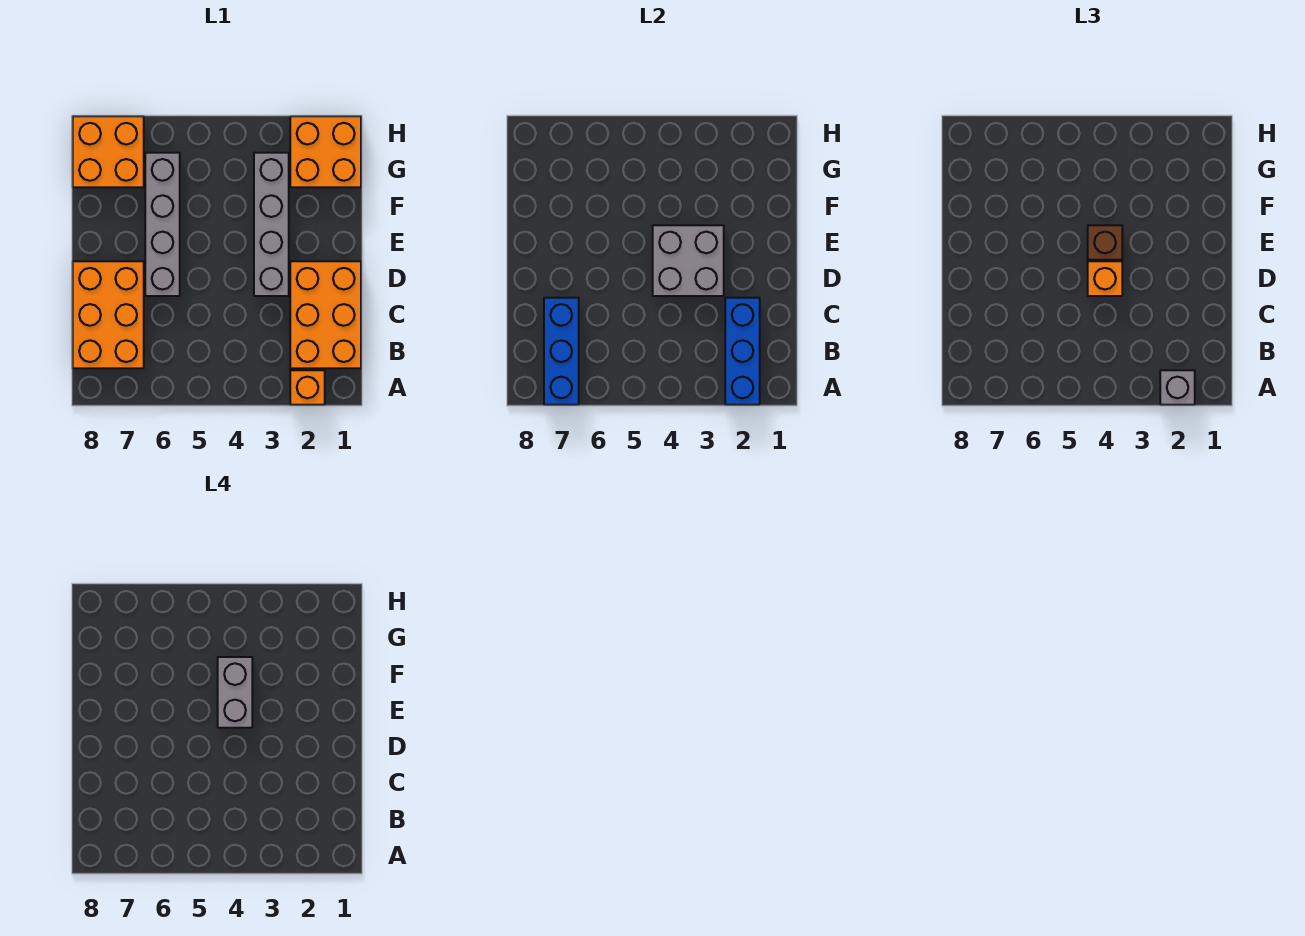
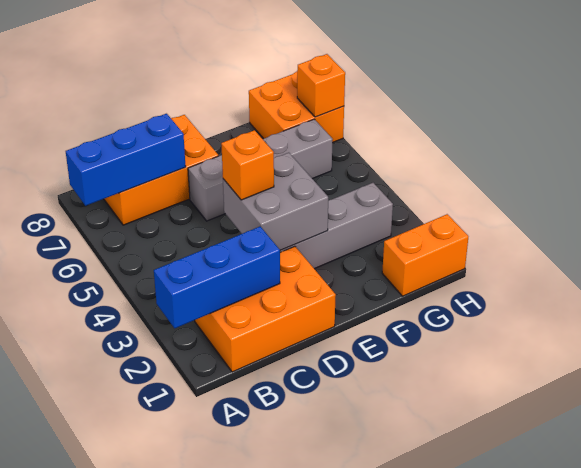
orange brick A2 level 1 -> orange brick H7 level 2
grey brick A2 level 3 -> none
brown brick E4 level 3 -> none
grey brick E4:F4 level 4 -> none
orange brick G1:H2 level 1 -> orange brick G1:H1 level 1

